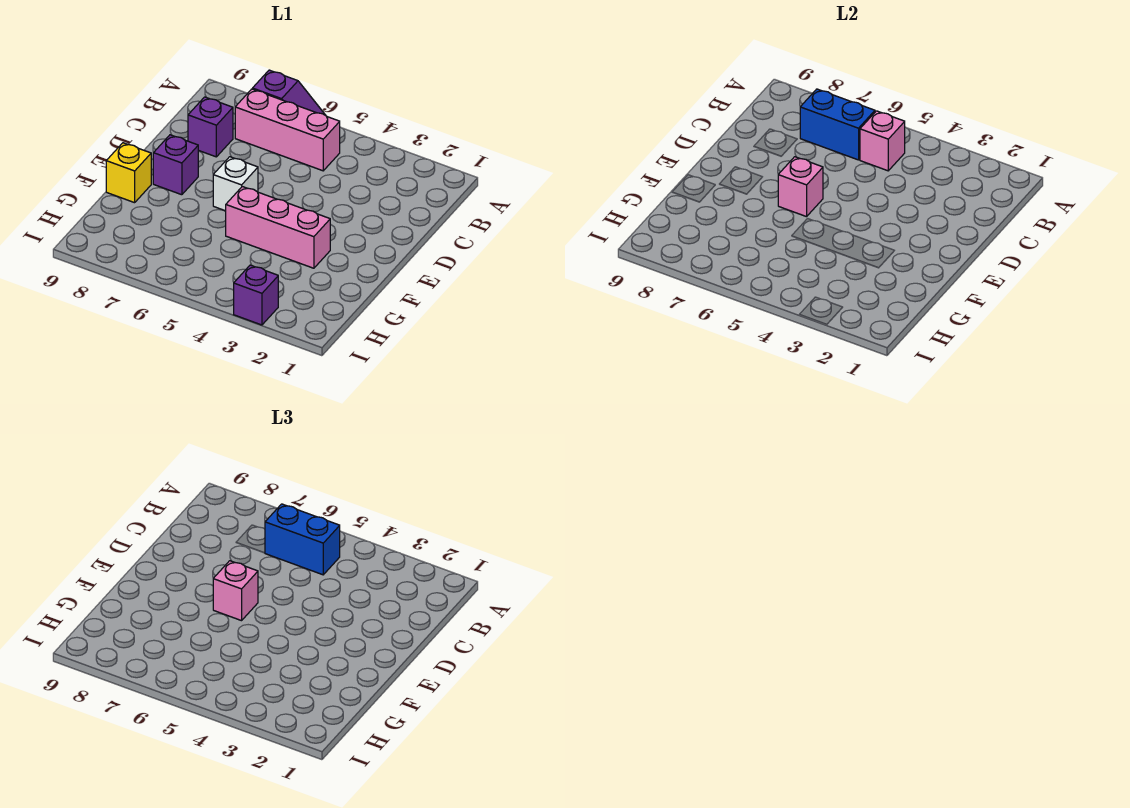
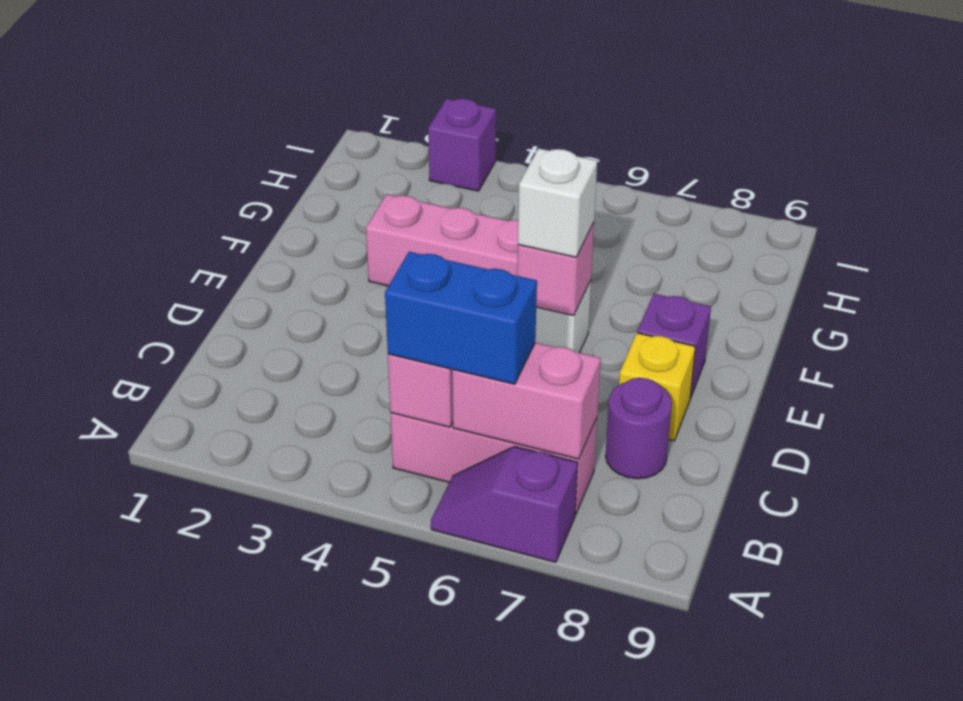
blue brick B6:B7 level 2 -> pink brick B6:B7 level 2
purple brick C8 level 1 -> purple round brick C8 level 1
pink brick E6 level 3 -> white brick E6 level 3
yellow brick F9 level 1 -> yellow brick D8 level 1

